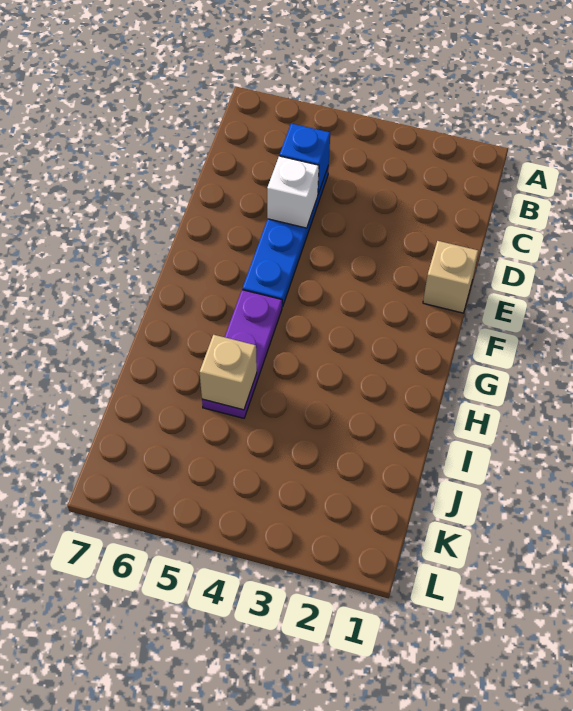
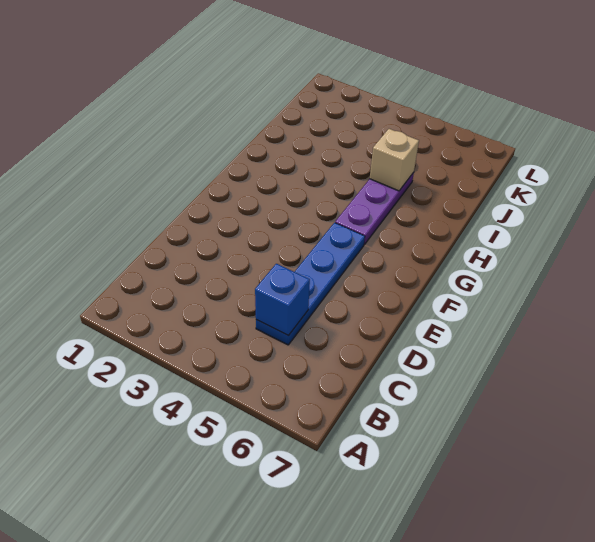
white brick D5 level 2 -> none
tan brick E1 level 1 -> none

